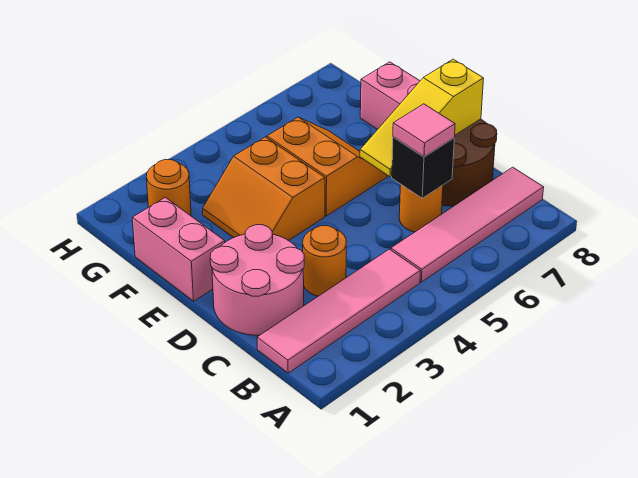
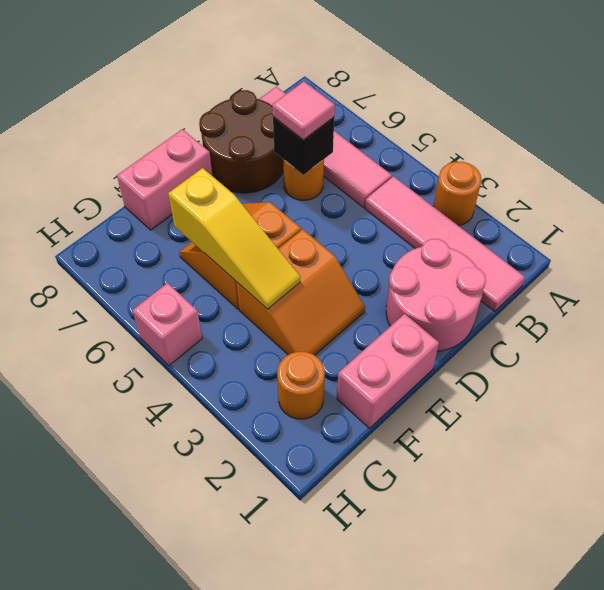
orange round brick C3 level 1 -> orange round brick A3 level 1
yellow slope D6:D8 level 2 top 8 -> yellow slope F4:F6 level 2 top 6
none -> pink brick H5 level 1

